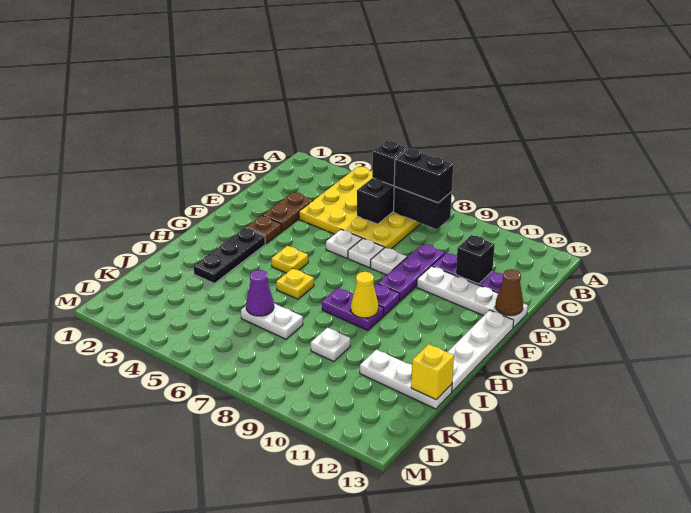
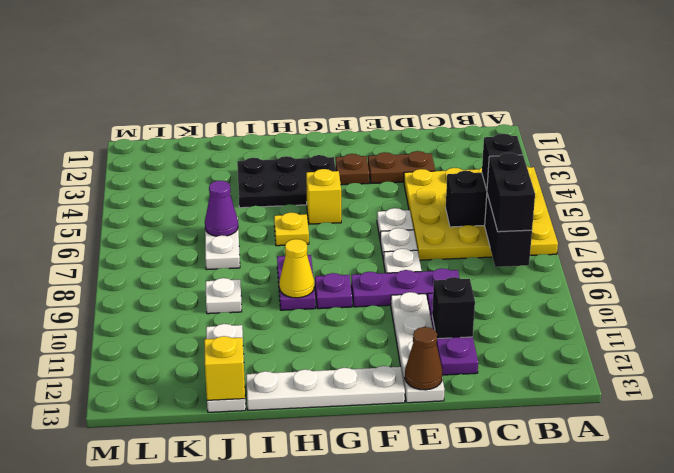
black plate G3:I3 level 1 -> black plate G3:I4 level 1
yellow plate G5 level 1 -> yellow brick G5 level 1

